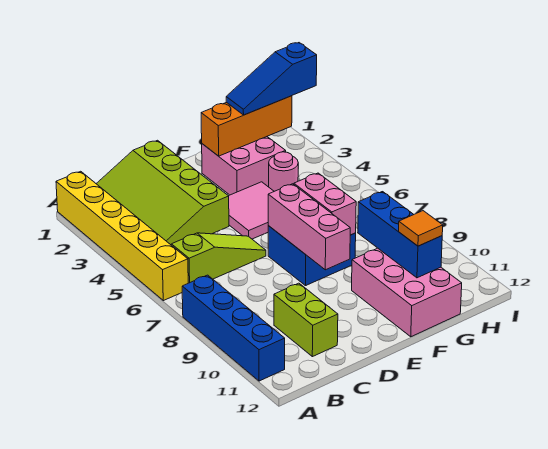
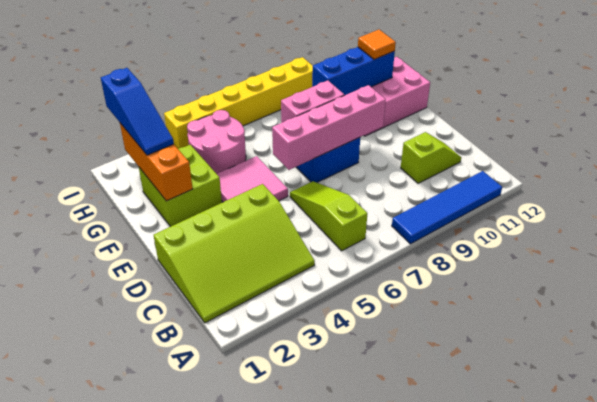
yellow brick A1:A6 level 1 -> yellow brick I4:I9 level 1
blue brick A8:A11 level 1 -> blue tile A8:A11 level 1
lime brick C10:C11 level 1 -> lime slope C10:C11 level 1 top 10
pink brick E7:E9 level 2 -> pink brick E6:E9 level 2
pink brick F2:G3 level 1 -> lime brick F2:G3 level 1
pink round brick G4 level 1 -> pink round brick G4:H5 level 1

